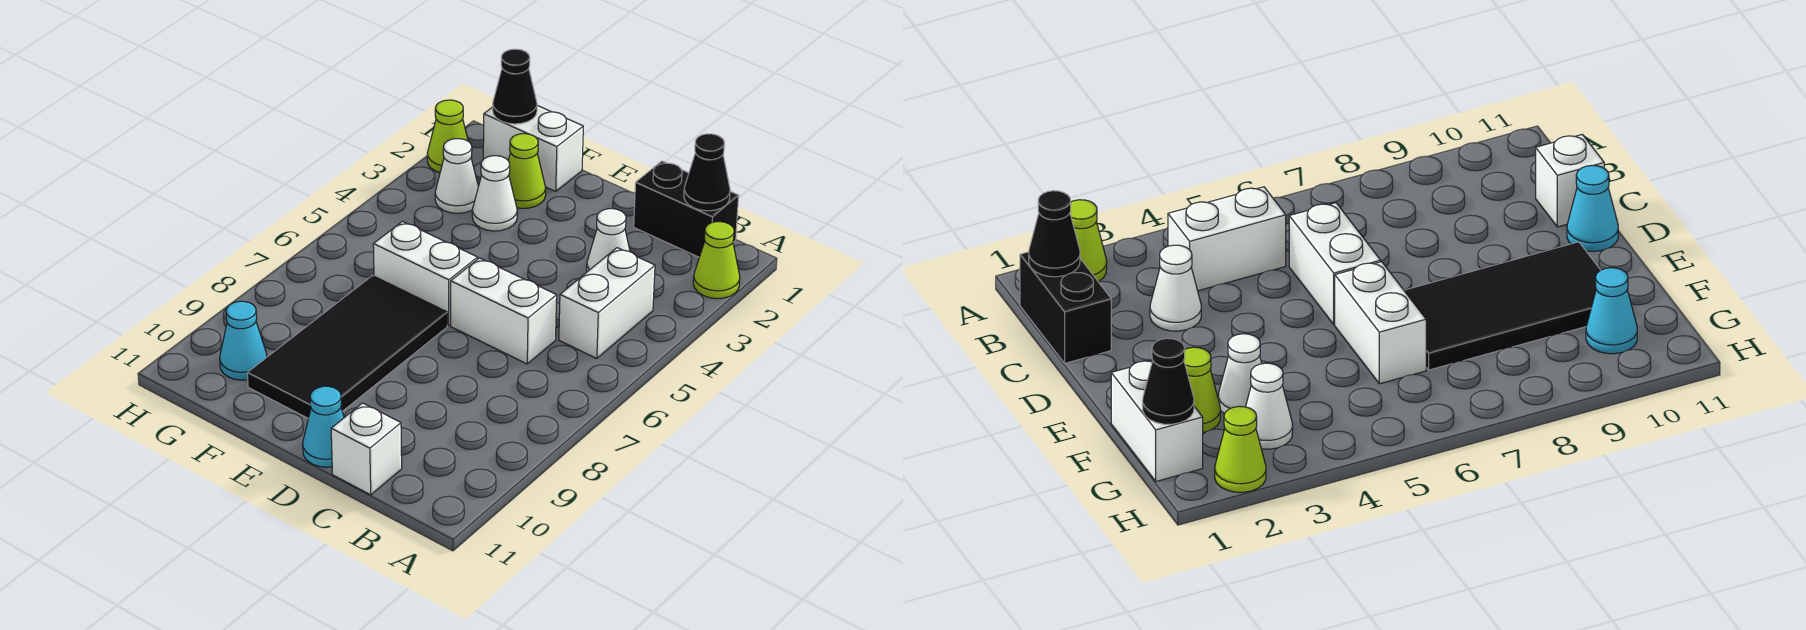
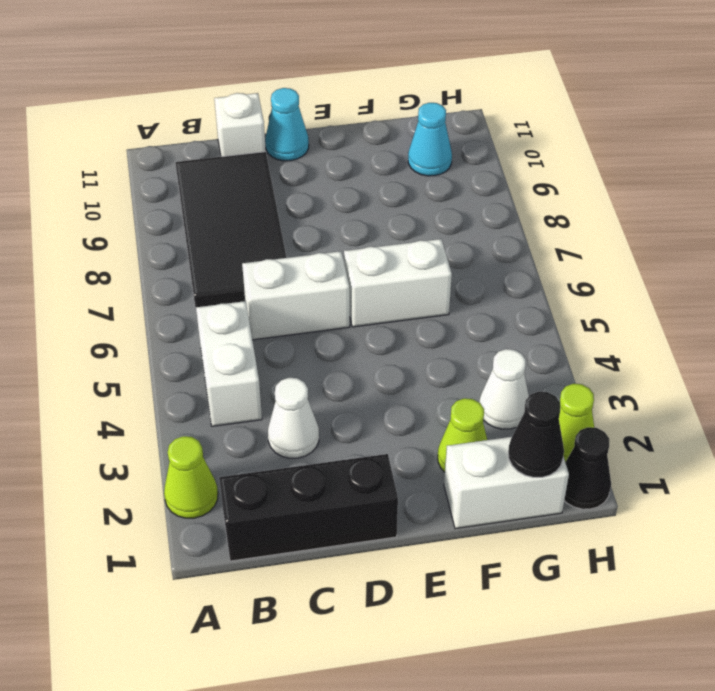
black brick B1:C1 level 1 -> black brick B1:D1 level 1
black cone B1 level 2 -> black cone H1 level 1
black tile E7:F10 level 1 -> black tile B7:C10 level 1
white cone F3 level 1 -> none

